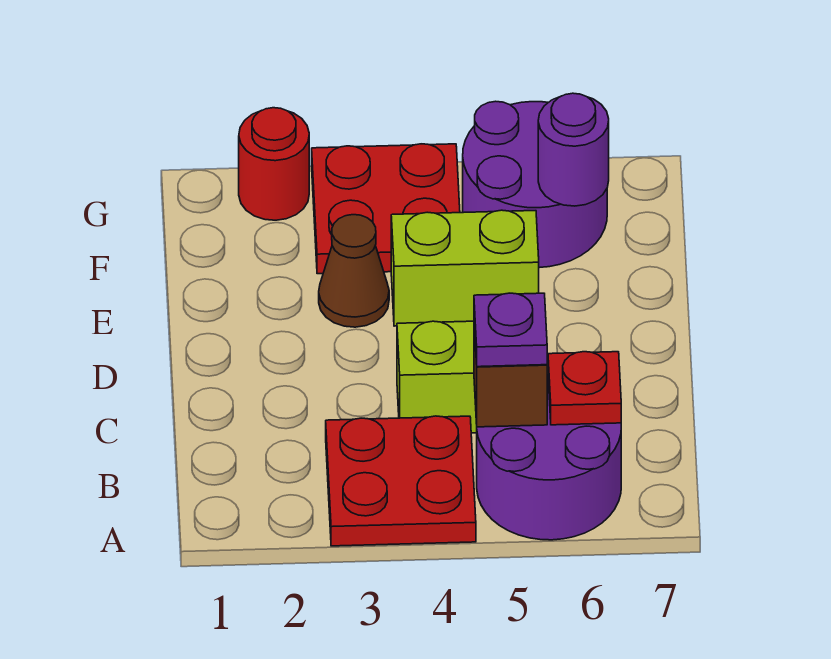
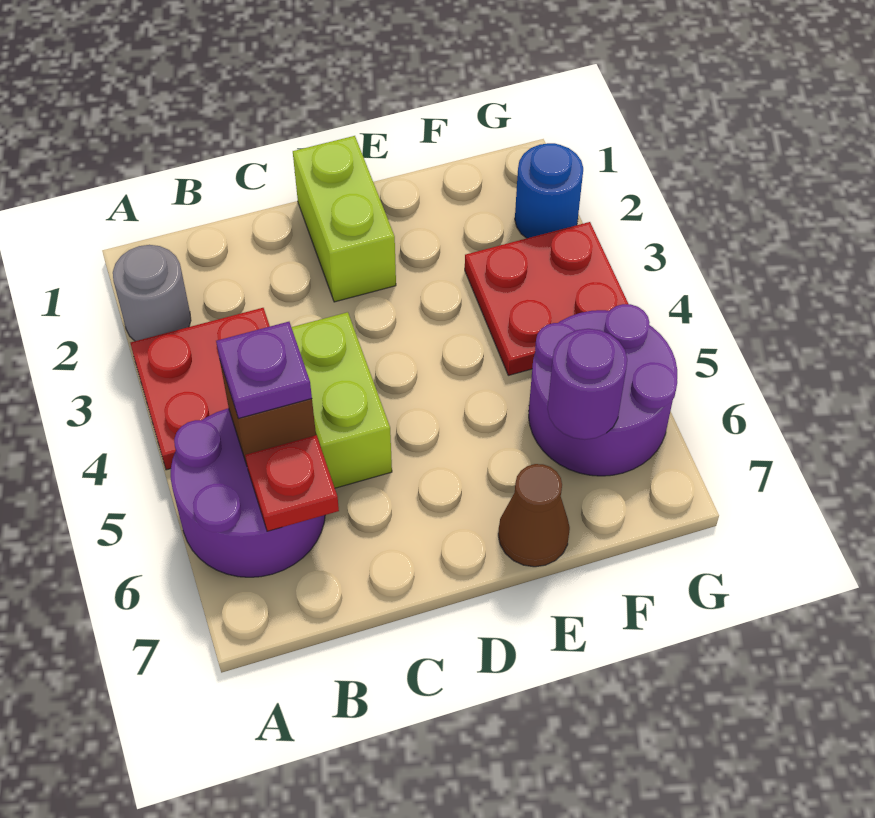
none -> grey round brick A2 level 1
brown cone E3 level 1 -> brown cone E7 level 1
lime brick E4:E5 level 1 -> lime brick D1:D2 level 1
red round brick G2 level 1 -> blue round brick G2 level 1

